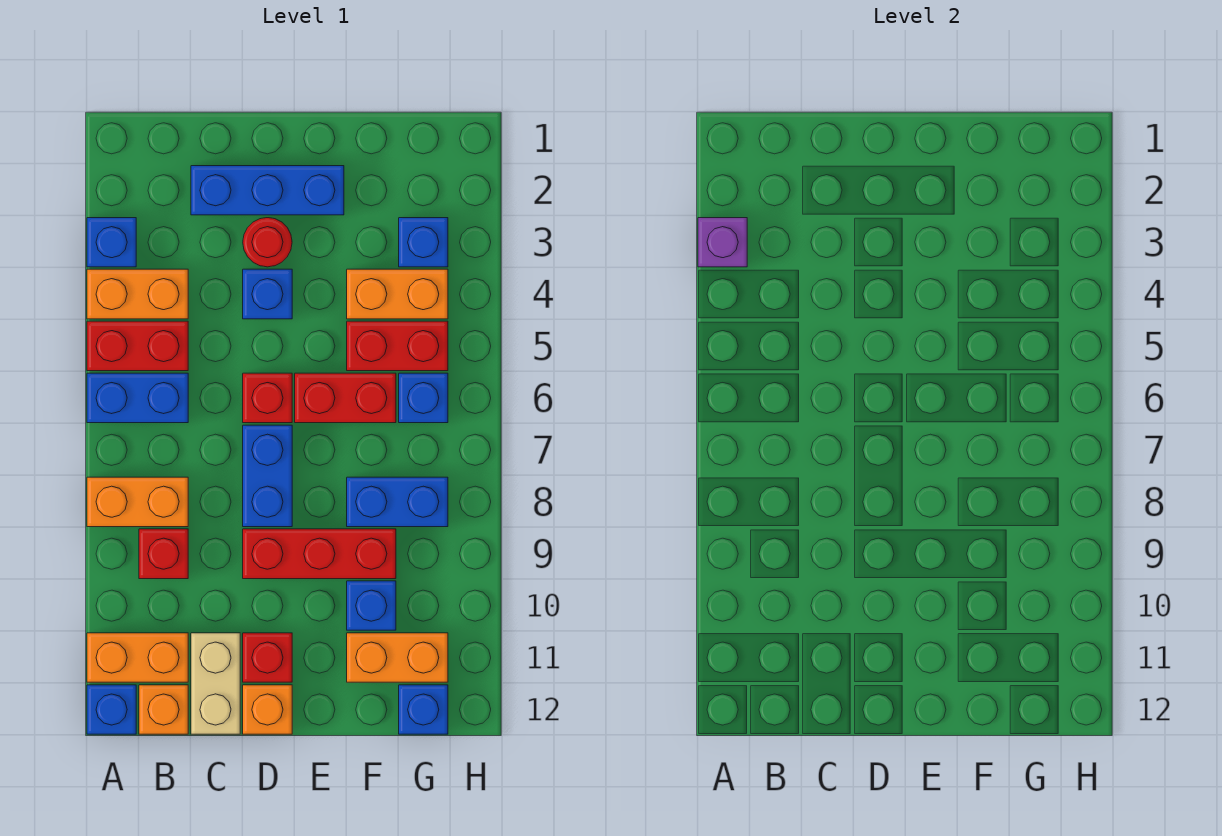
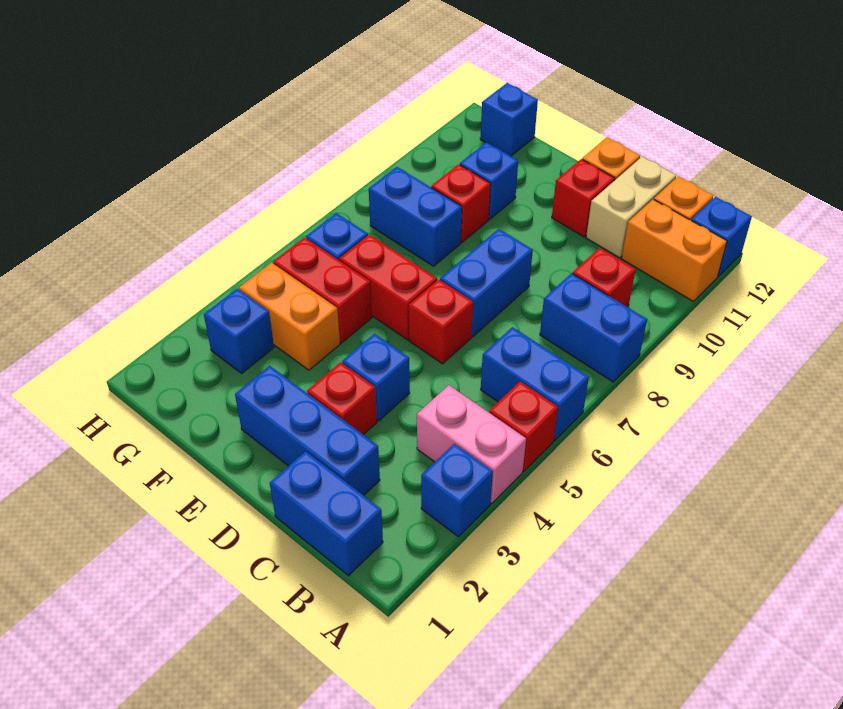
purple brick A3 level 2 -> none
orange brick A4:B4 level 1 -> pink brick A4:B4 level 1
red brick A5:B5 level 1 -> red brick A5 level 1
orange brick A8:B8 level 1 -> blue brick A8:B8 level 1
none -> blue brick B1:C1 level 1
red round brick D3 level 1 -> red brick D3 level 1
red brick D9:F9 level 1 -> red brick F9 level 1
orange brick F11:G11 level 1 -> none

